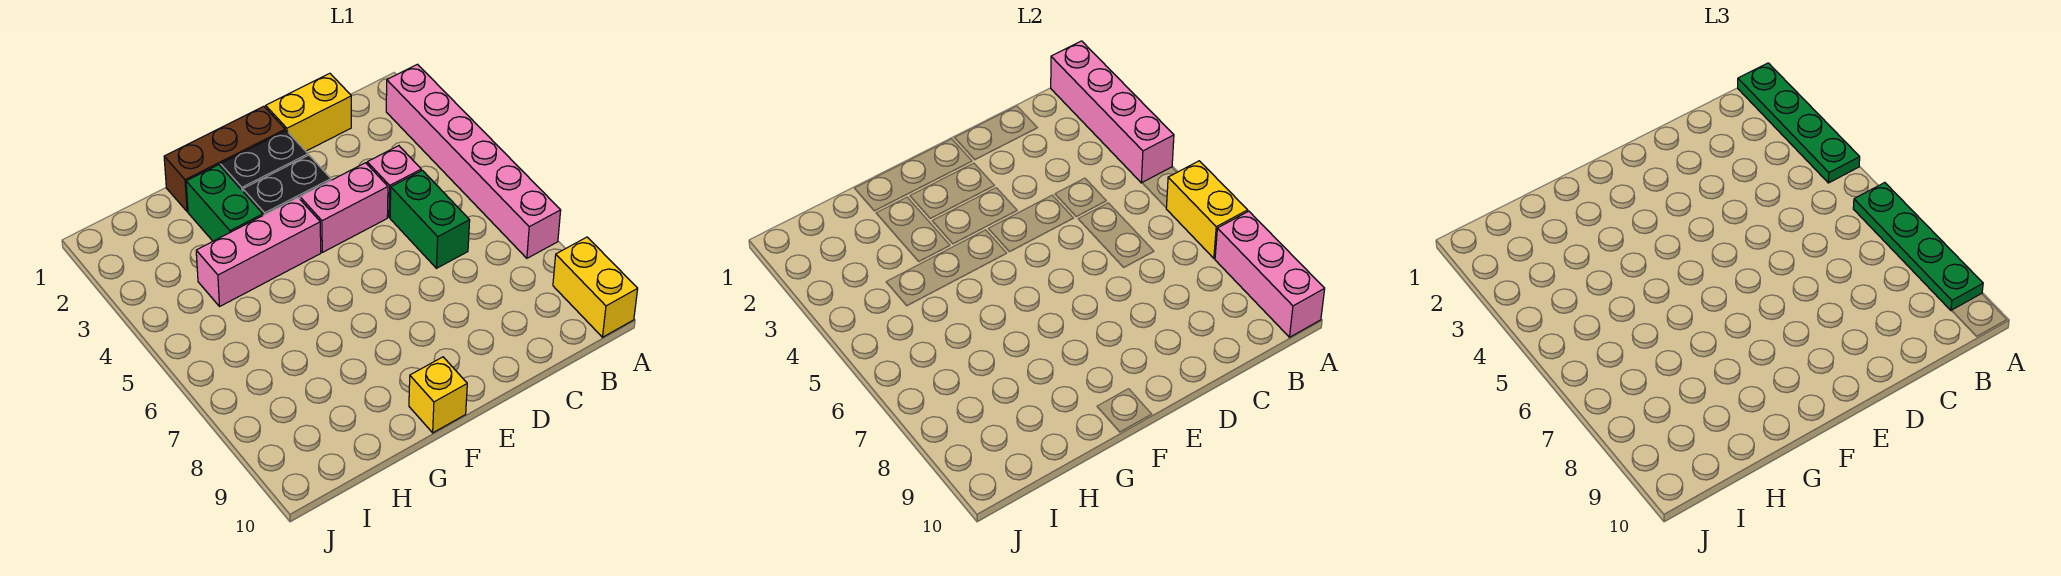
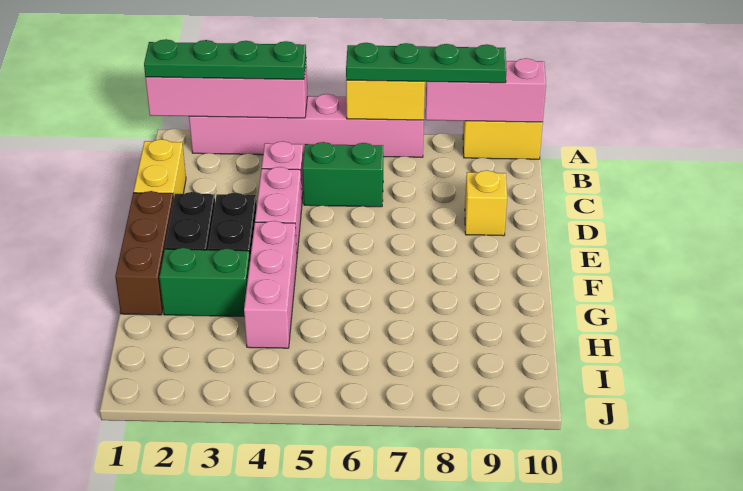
yellow brick F10 level 1 -> yellow brick D9 level 1

